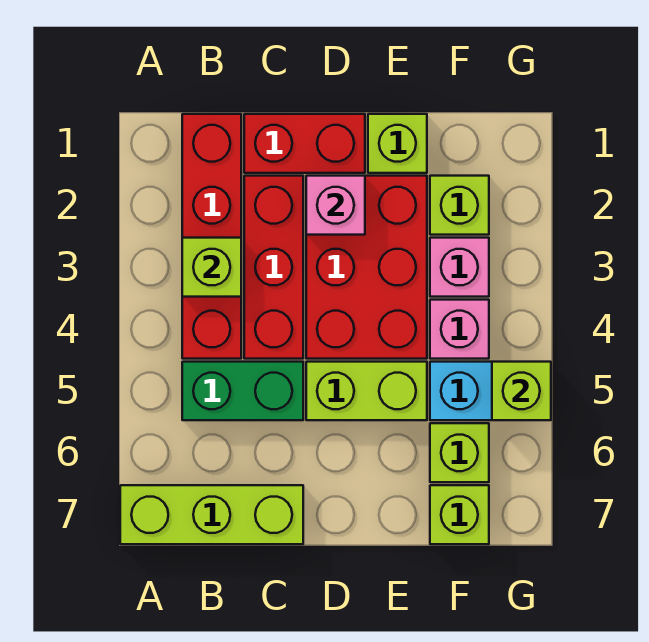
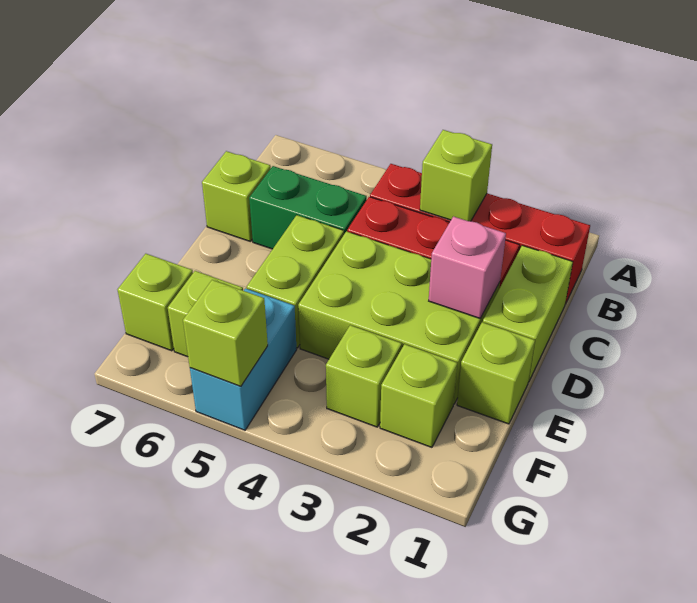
lime brick A7:C7 level 1 -> lime brick C7 level 1
green brick B5:C5 level 1 -> green brick C5:C6 level 1
red brick C1:D1 level 1 -> lime brick C1:D1 level 1
red brick D2:E4 level 1 -> lime brick D2:E4 level 1
pink brick F3 level 1 -> lime brick F3 level 1
pink brick F4 level 1 -> none

